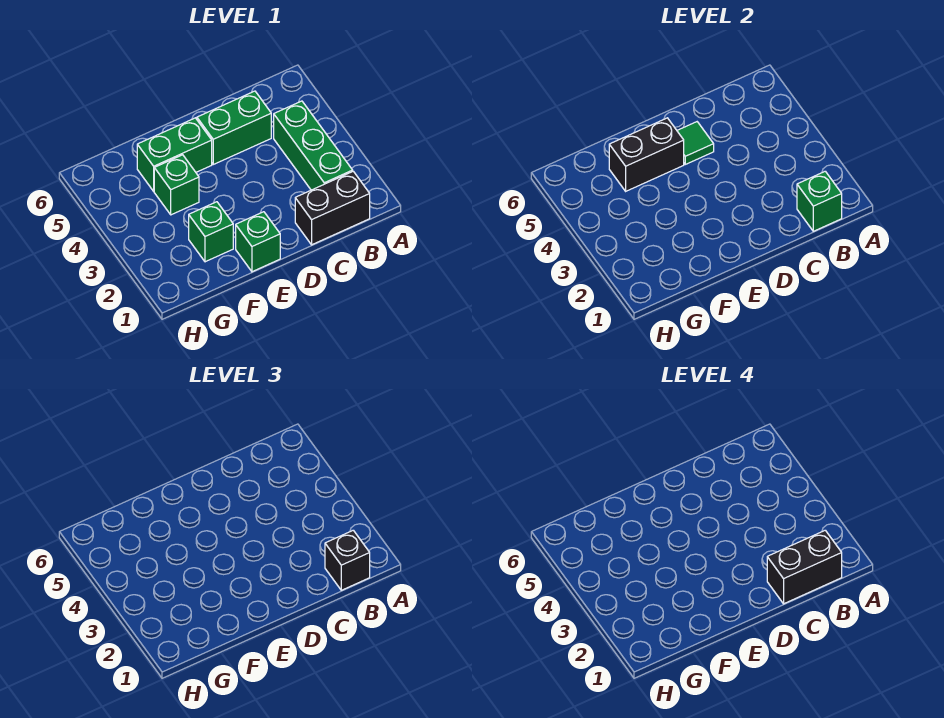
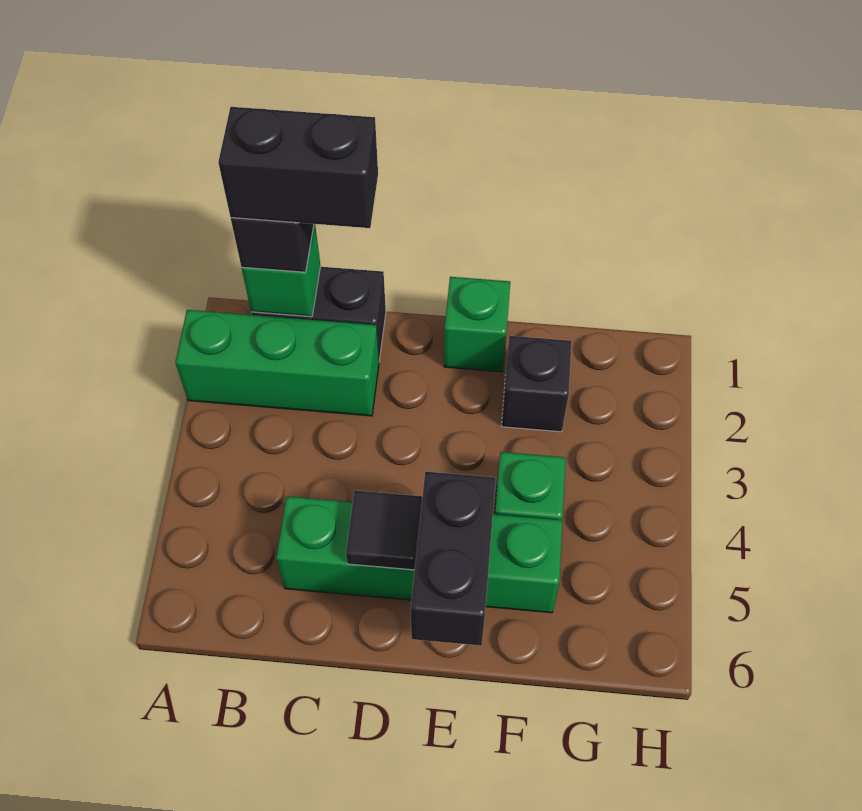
green brick B2:B4 level 1 -> green brick A2:C2 level 1
green tile D5 level 2 -> black tile D5 level 2
black brick E5:F5 level 2 -> black brick E5:E6 level 2
green brick F2 level 1 -> black brick F2 level 1

